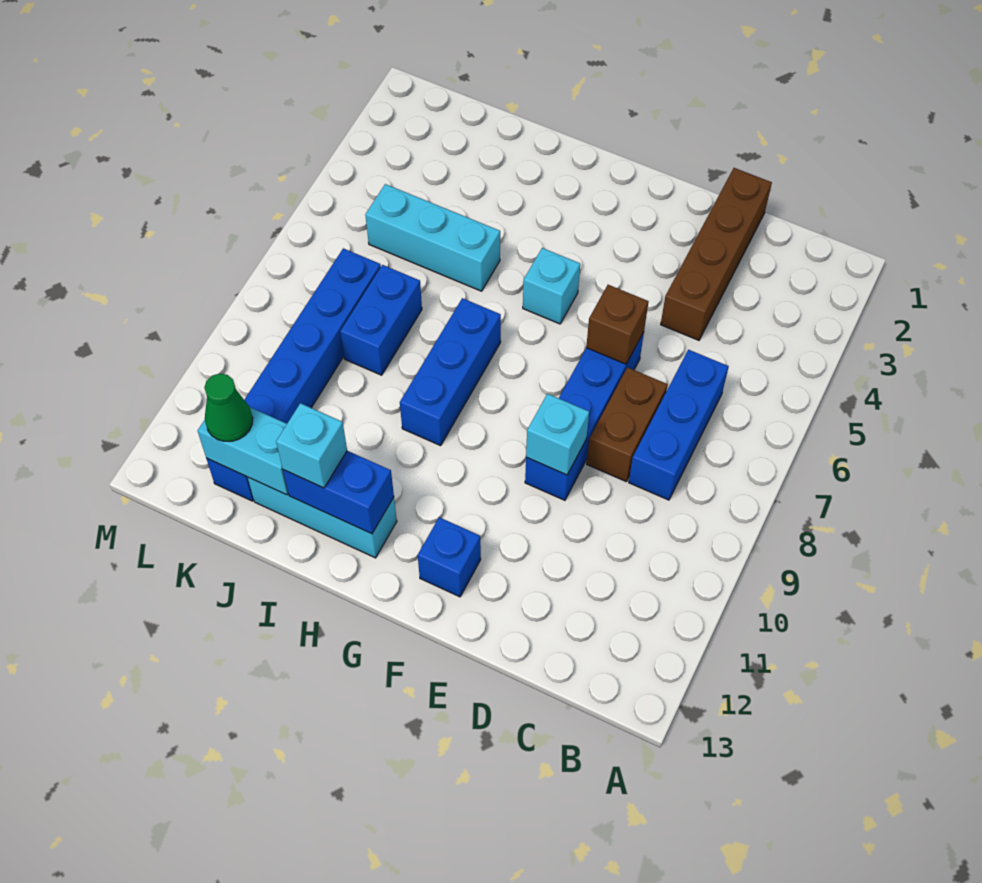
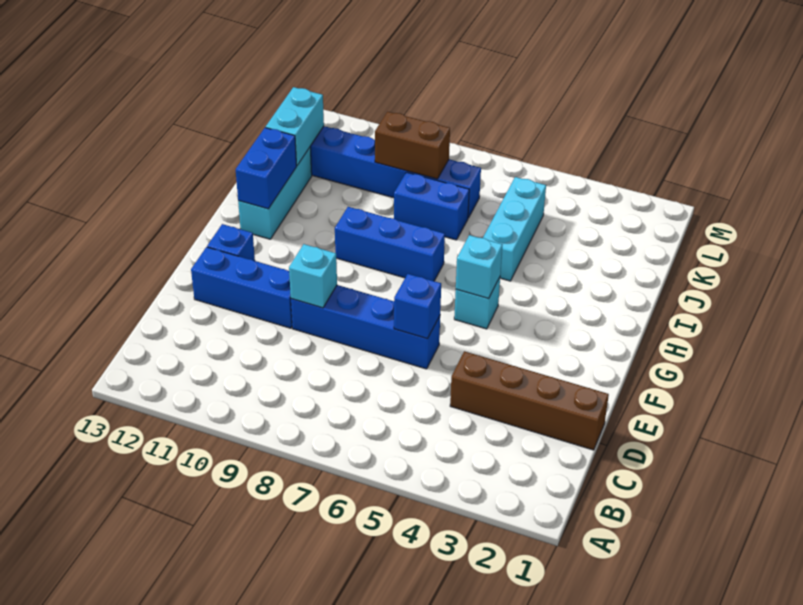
blue brick C6:C8 level 1 -> blue brick E10:E12 level 1
brown brick D7:D8 level 1 -> brown brick K8:K9 level 2
brown brick E6 level 2 -> blue brick E6 level 2
cyan brick I12 level 3 -> cyan brick G5 level 2
green cone K12 level 3 -> none

